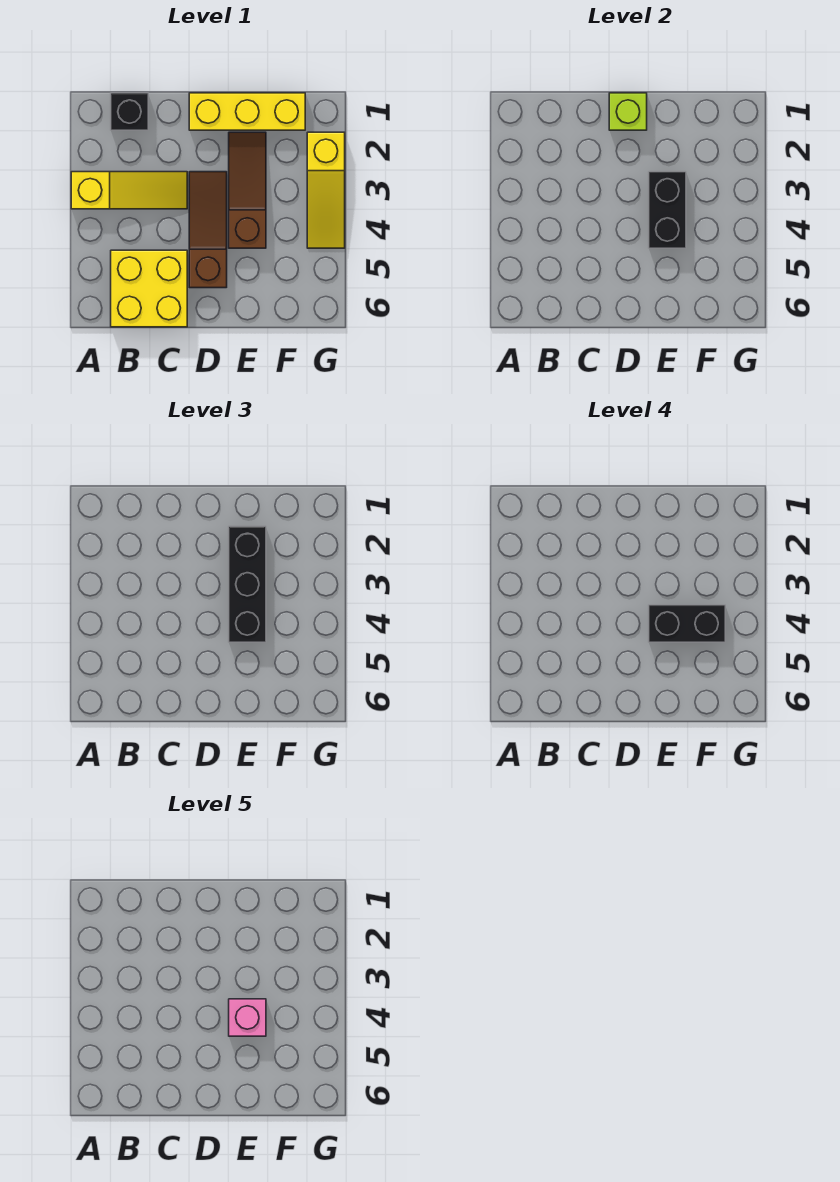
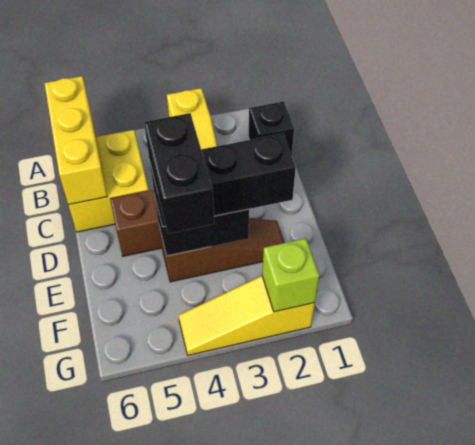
yellow brick D1:F1 level 1 -> yellow brick A6:C6 level 2
lime brick D1 level 2 -> lime brick G2 level 2
pink brick E4 level 5 -> none

